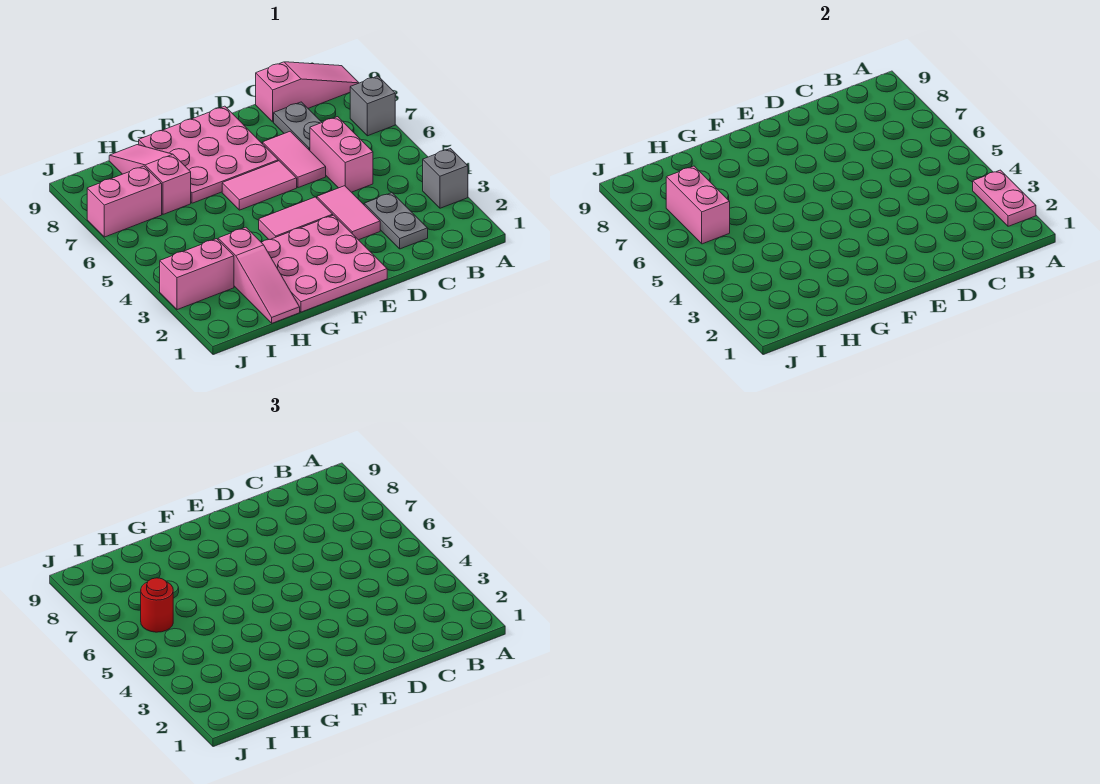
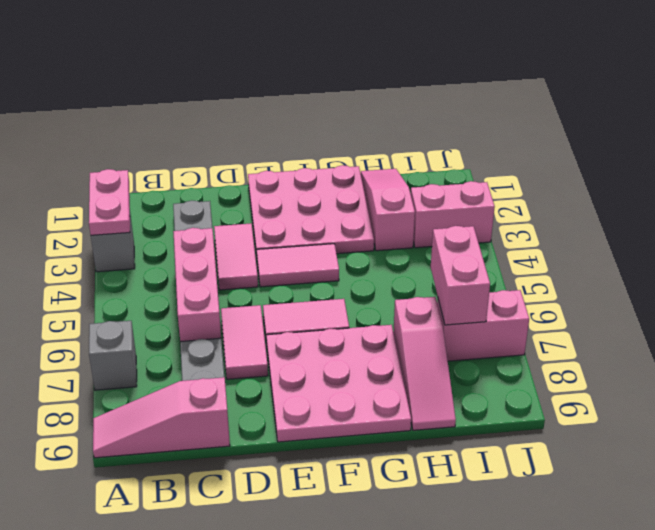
pink brick C5:C6 level 1 -> pink brick C4:C6 level 1
red round brick I6 level 3 -> none

